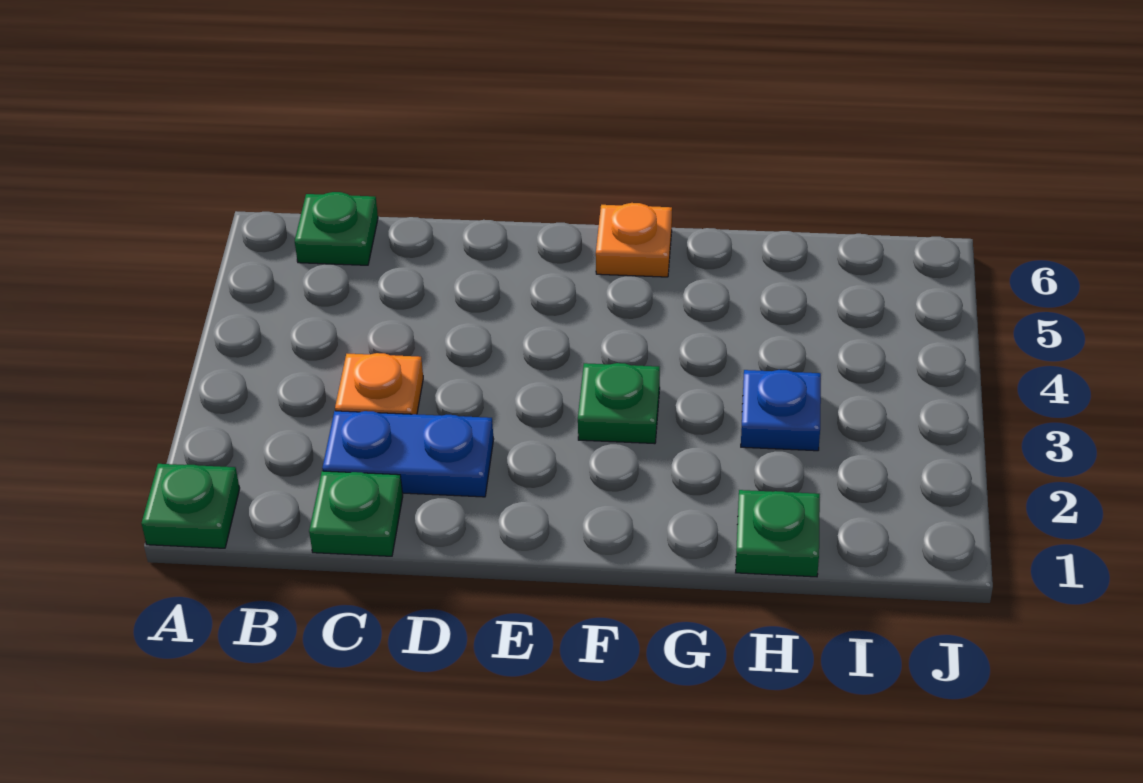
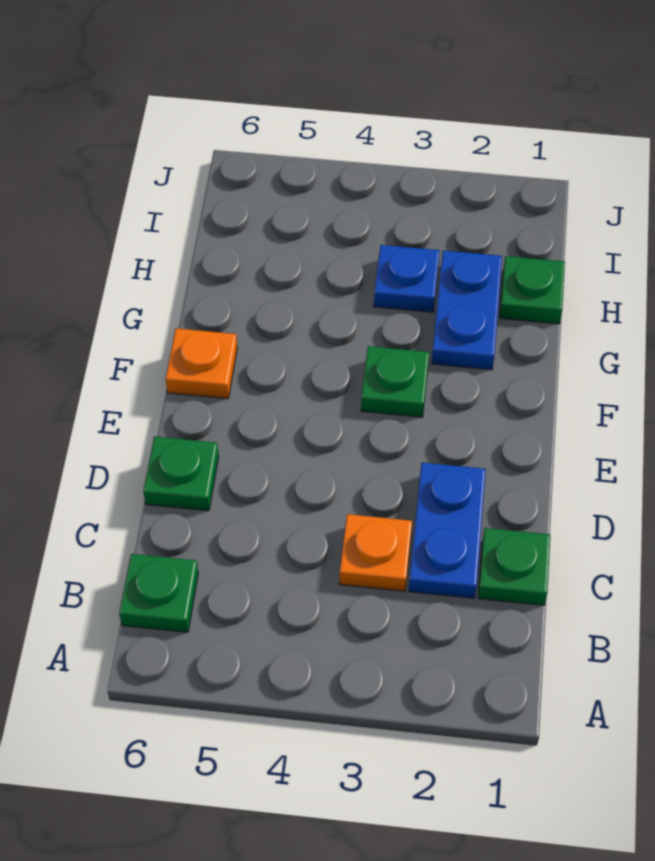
green plate A1 level 1 -> green plate D6 level 1
none -> blue plate G2:H2 level 1

